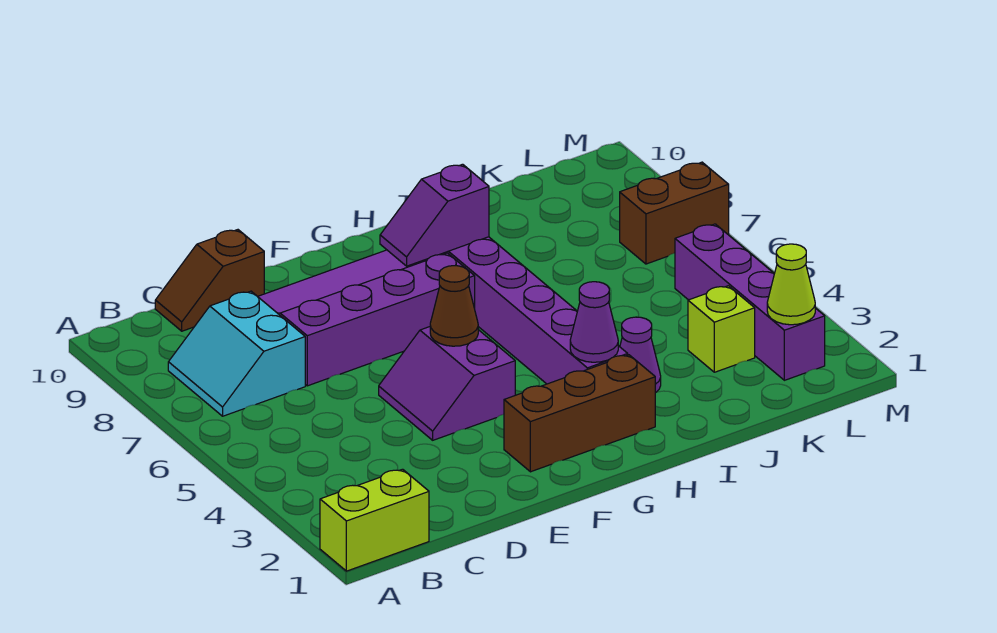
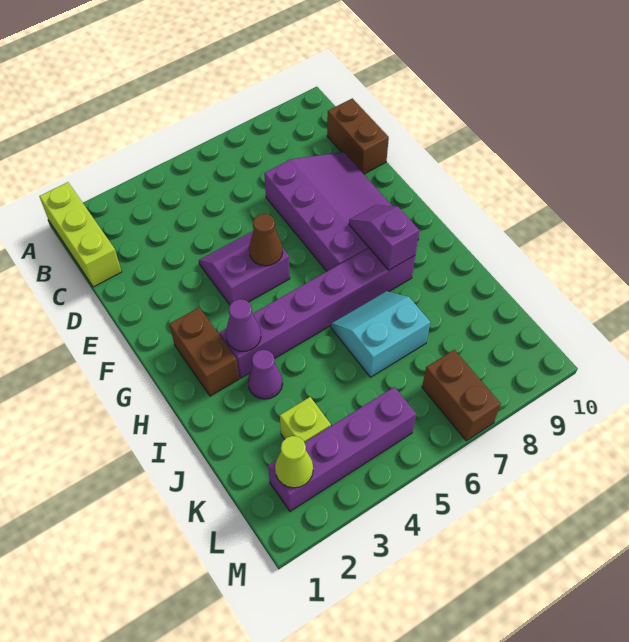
lime brick A1:B1 level 1 -> lime brick A1:C1 level 1
cyan slope B7:C8 level 1 top C -> cyan slope I6:J7 level 1 top J
brown slope C10:D10 level 1 top D -> brown brick C10:D10 level 1
brown brick F2:H2 level 1 -> brown brick G2:H2 level 1

